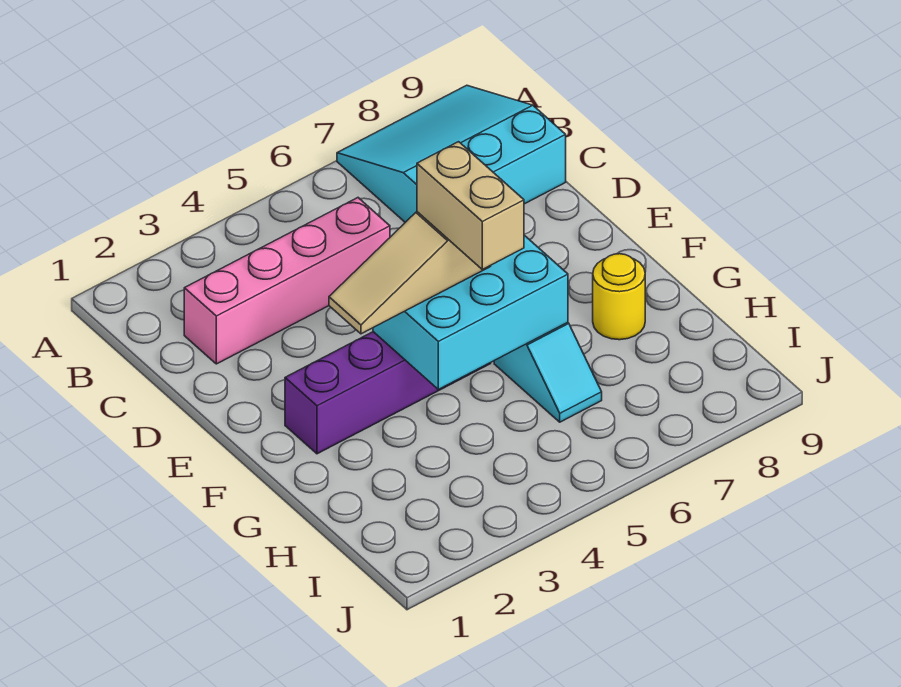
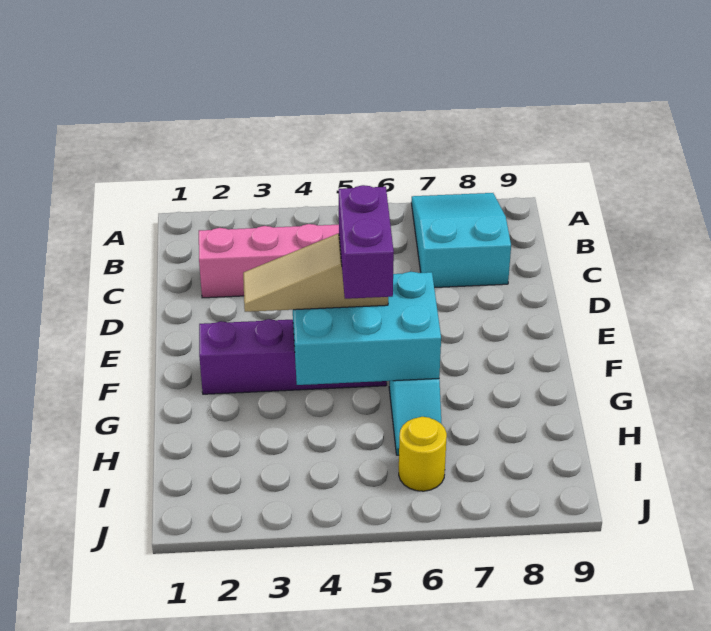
cyan slope A7:C9 level 1 top C -> cyan slope A7:C8 level 1 top C
tan brick F5:G5 level 4 -> purple brick F5:G5 level 4
yellow round brick G8 level 1 -> yellow round brick I6 level 1

